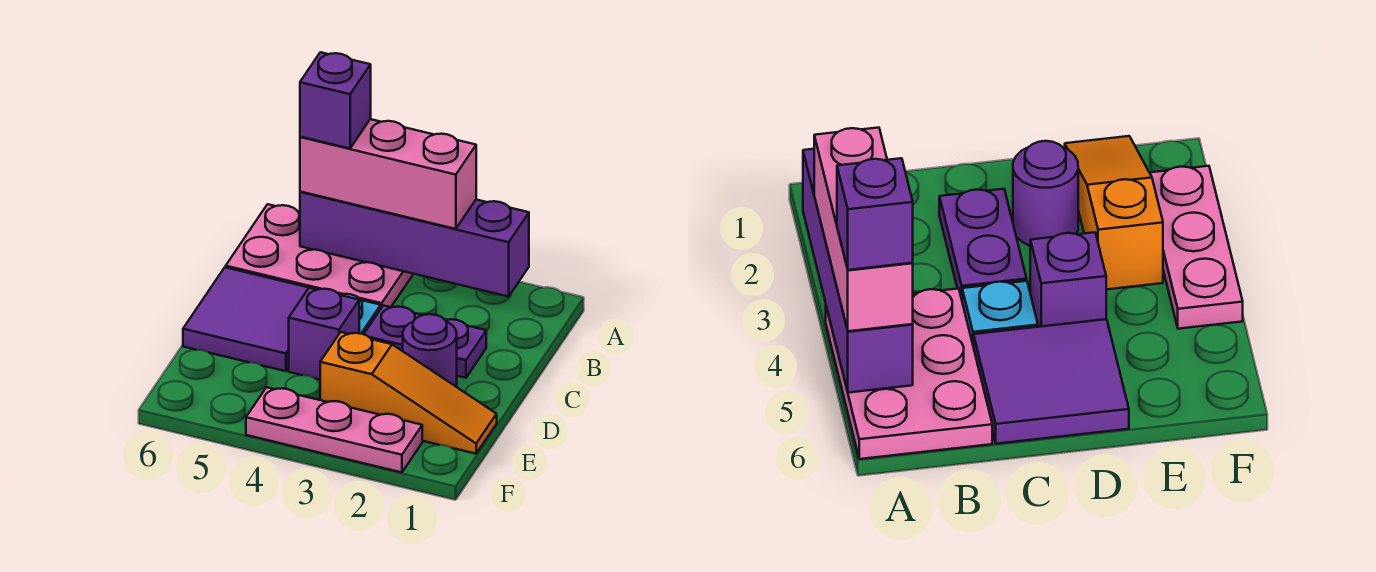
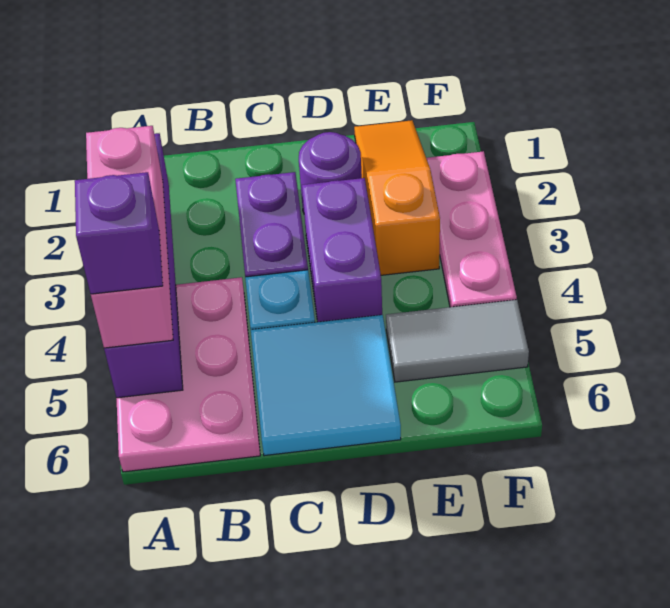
purple tile C5:D6 level 1 -> cyan tile C5:D6 level 1
purple brick D4 level 1 -> purple brick D3:D4 level 1
none -> grey tile E5:F5 level 1

